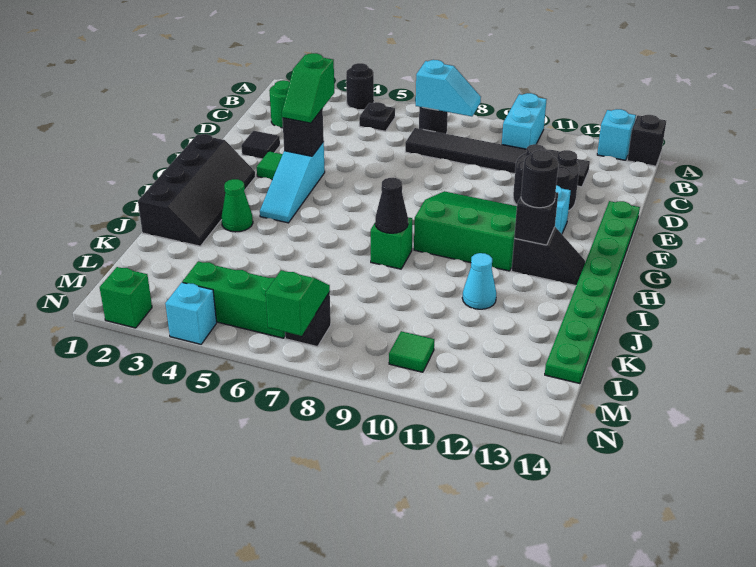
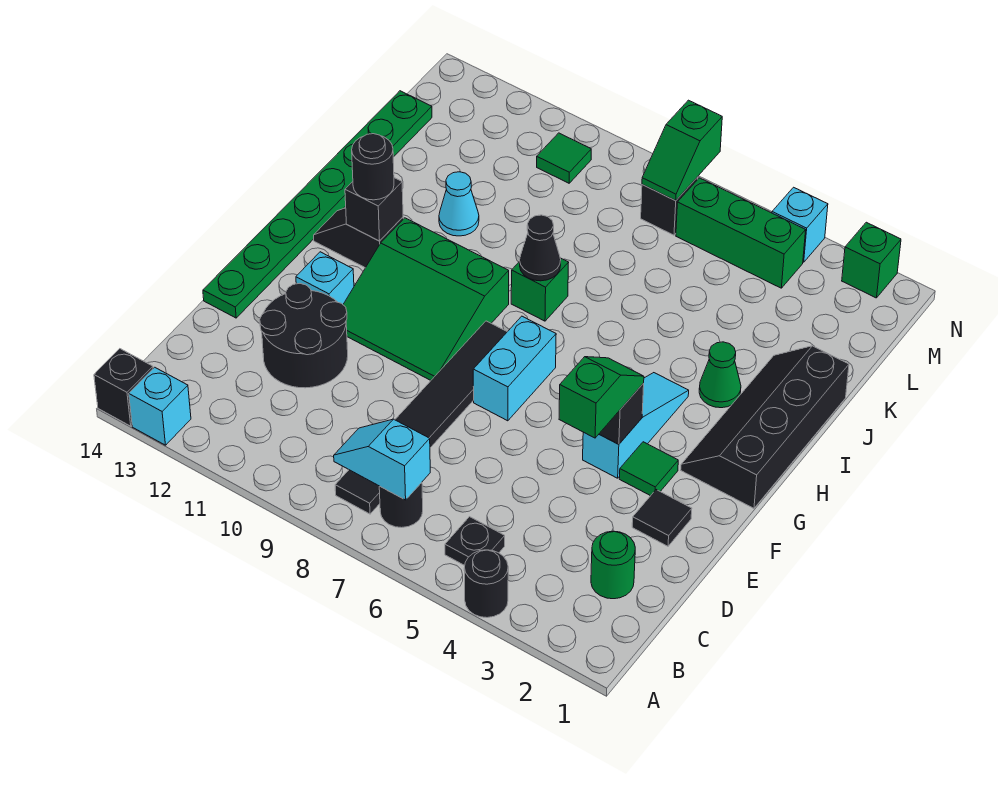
cyan brick A10:B10 level 1 -> cyan brick F7:G7 level 1
black tile C7:C12 level 1 -> black tile B8:G8 level 1

